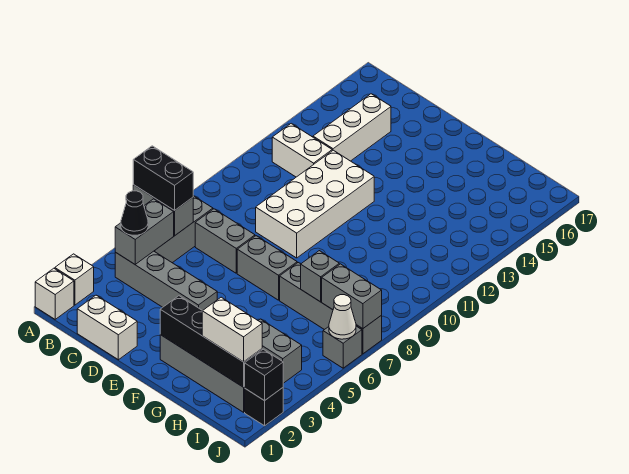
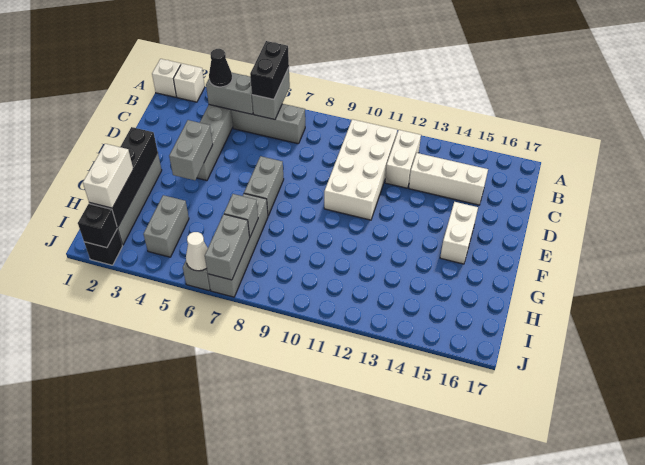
white brick C1:D1 level 1 -> white brick E15:F15 level 1
grey brick C7:D7 level 1 -> grey brick E4:F4 level 2
white brick D9:E12 level 1 -> white brick B10:E11 level 1

